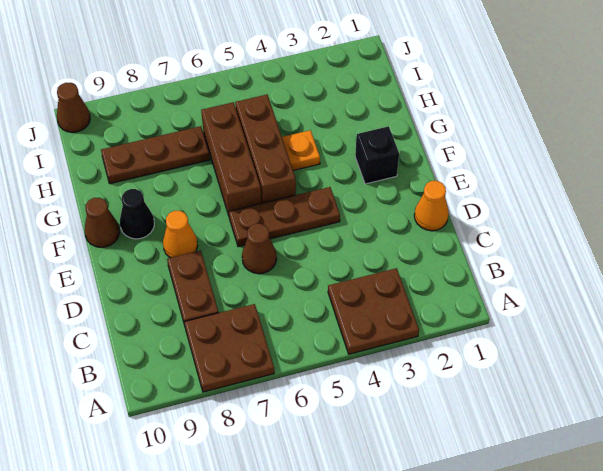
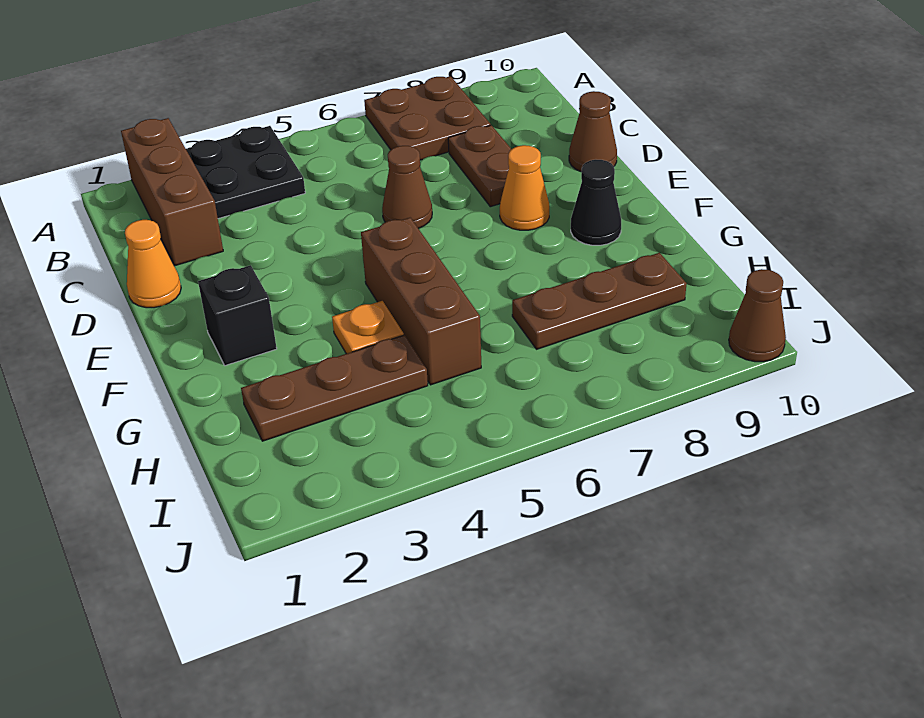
brown plate A3:B4 level 1 -> black plate A3:B4 level 1
brown plate E4:E6 level 1 -> brown plate H2:H4 level 1
brown brick F6:H6 level 1 -> brown brick A2:C2 level 1
brown cone F10 level 1 -> brown cone D10 level 1

